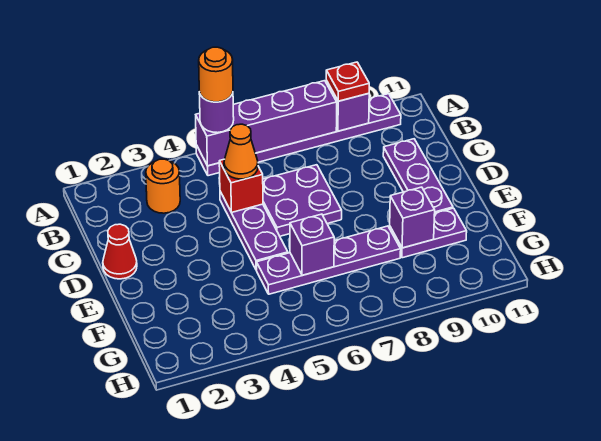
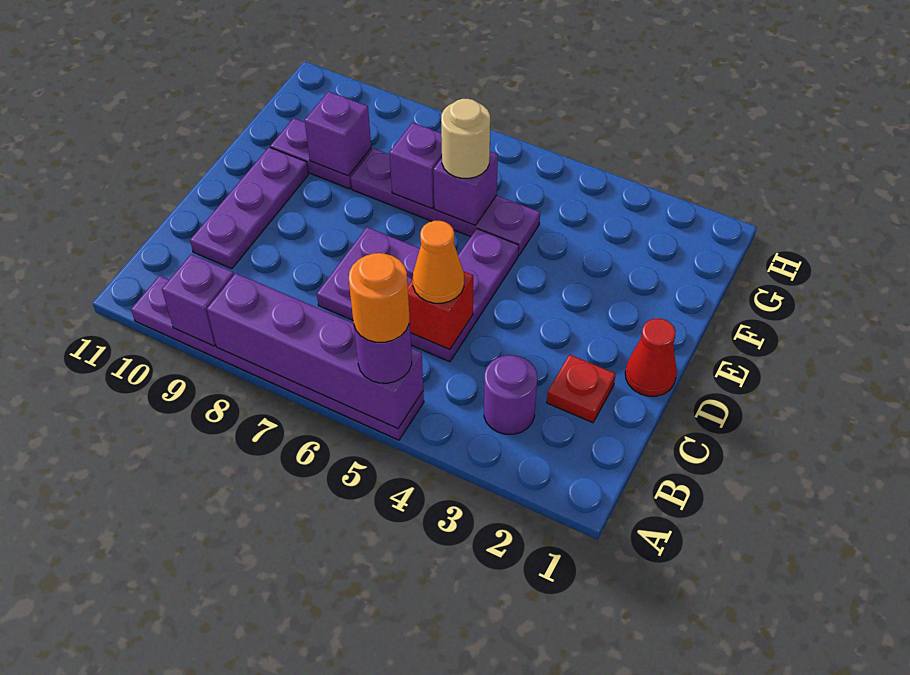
red plate A9 level 3 -> red plate C2 level 1
orange round brick B3 level 1 -> purple round brick B3 level 1
none -> tan round brick F6 level 3
none -> purple brick F7 level 2

